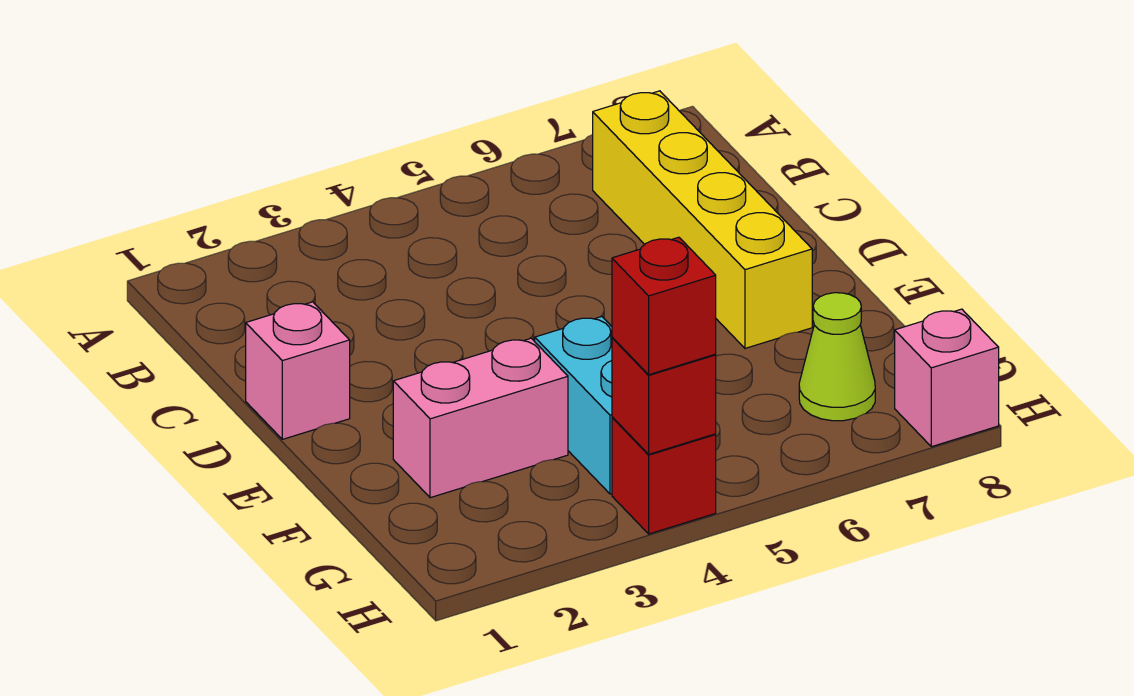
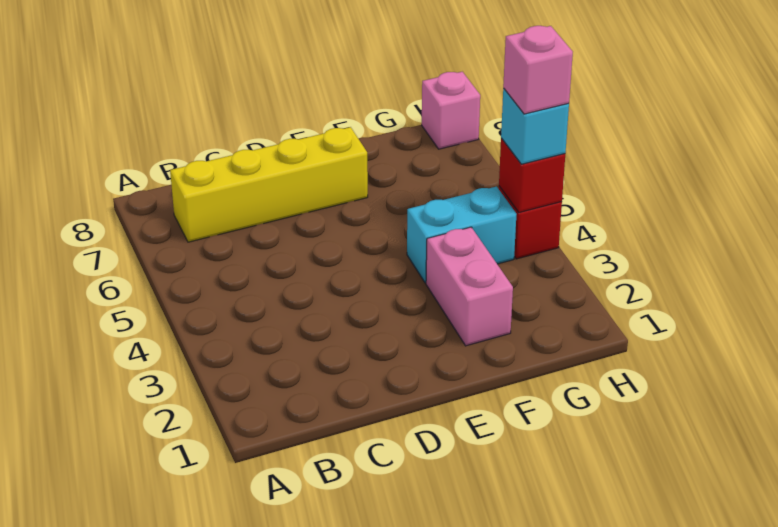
pink brick D1 level 1 -> pink brick H4 level 4
lime cone G7 level 1 -> none
red brick H4 level 3 -> cyan brick H4 level 3

